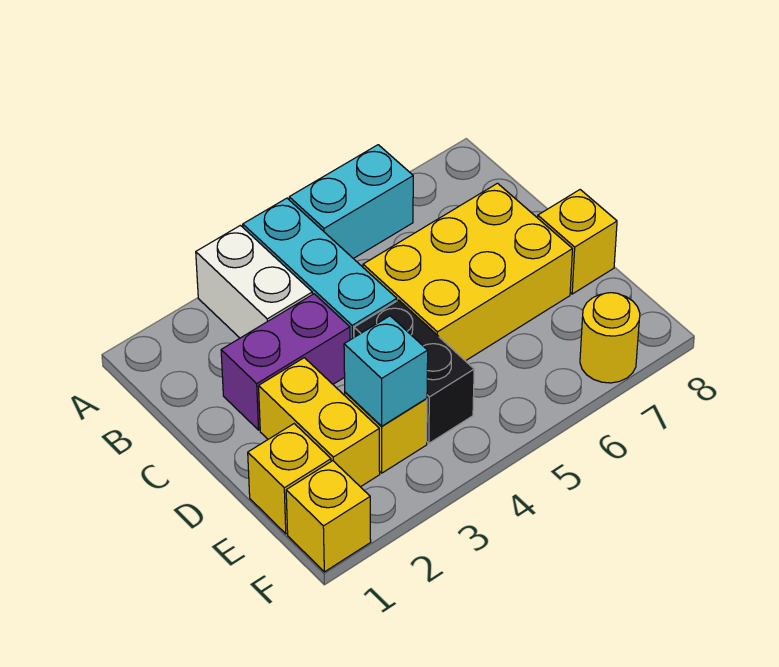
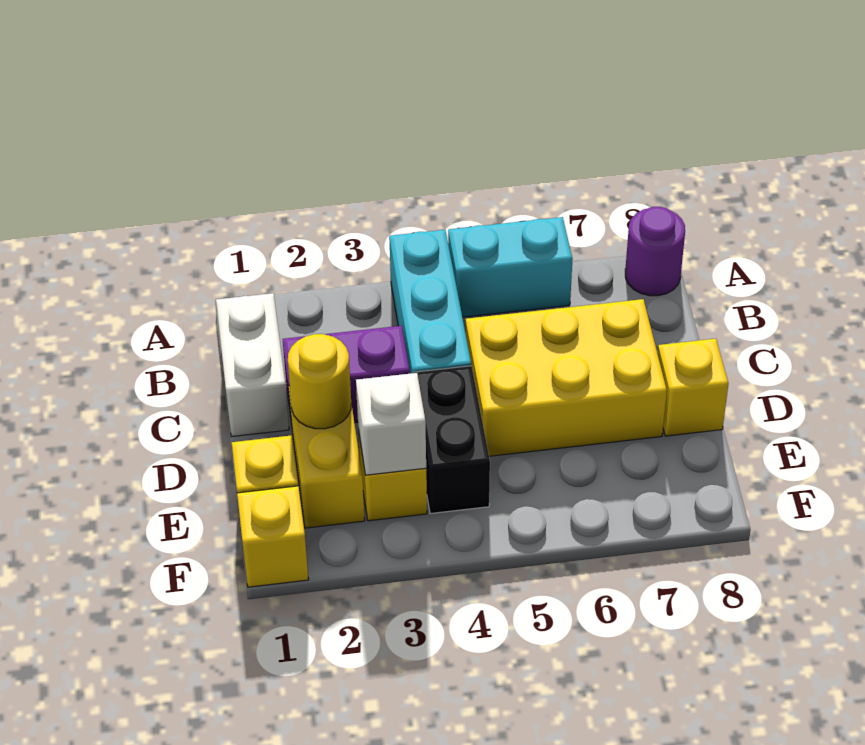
white brick A3:B3 level 1 -> white brick B1:C1 level 1
none -> purple round brick A8 level 1
cyan brick E3 level 2 -> white brick E3 level 2
yellow round brick F7 level 1 -> yellow round brick D2 level 2

